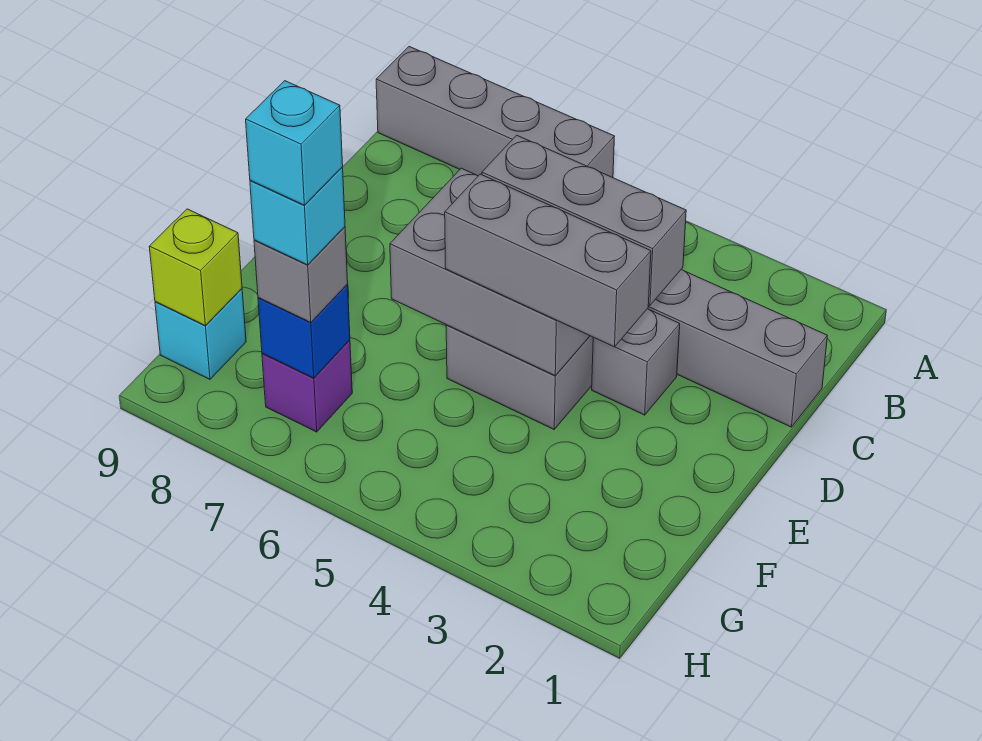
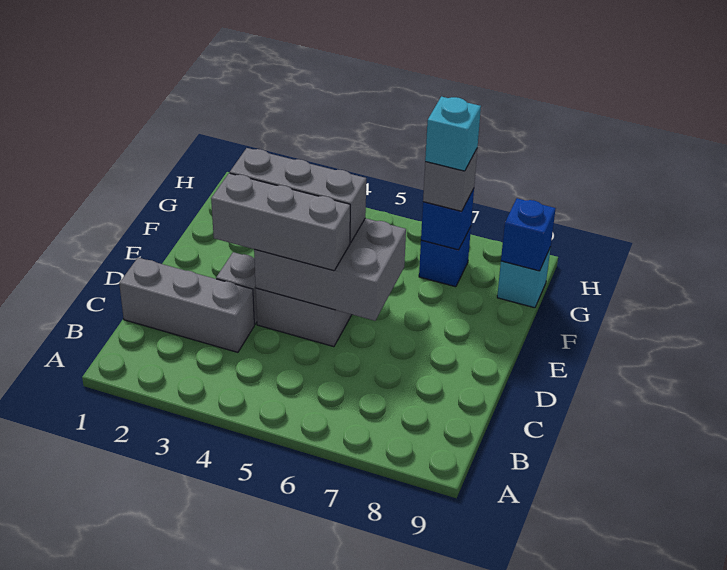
grey brick A6:A9 level 1 -> none
purple brick G7 level 1 -> blue brick G7 level 1
cyan brick G7 level 5 -> none
lime brick G9 level 2 -> blue brick G9 level 2

